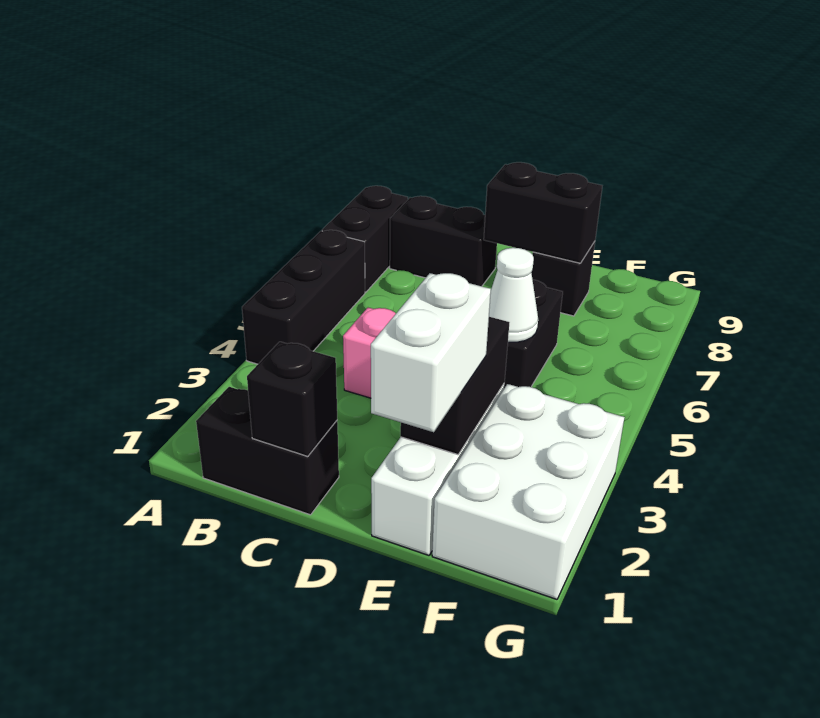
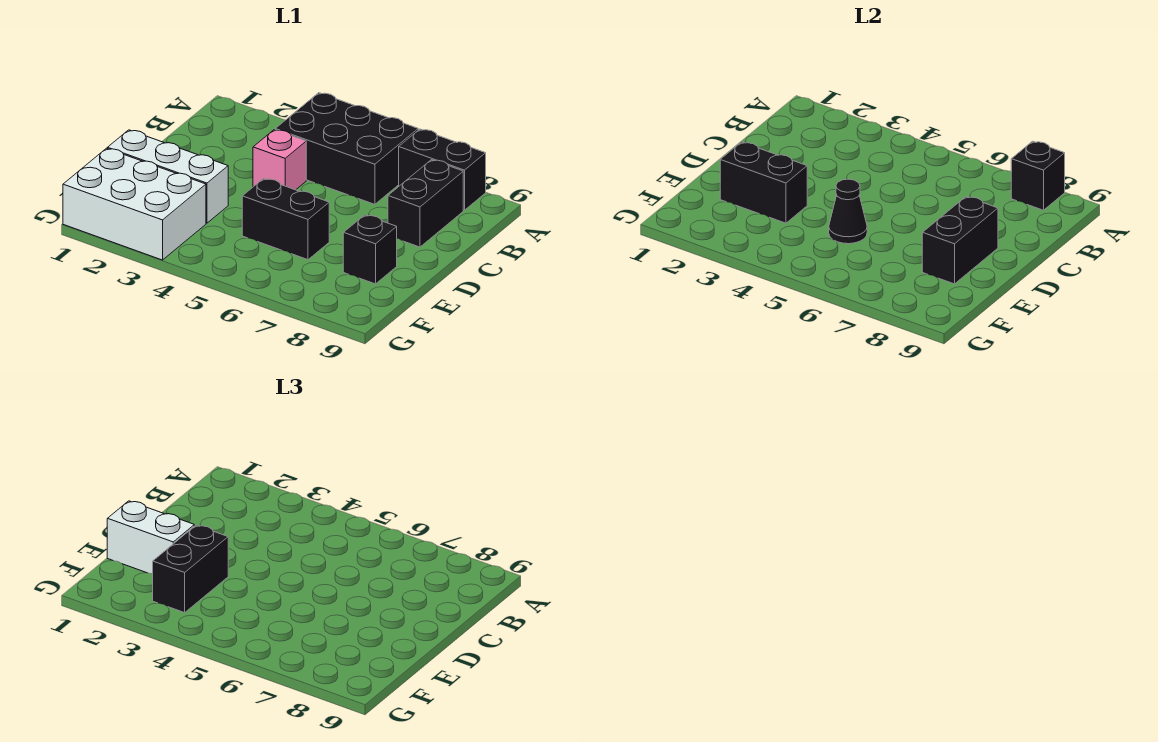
black brick A4:A6 level 1 -> black brick A4:B6 level 1
black brick B1:C1 level 1 -> black brick E3:F3 level 3
black brick C1 level 2 -> black brick A8 level 2
white cone E5 level 2 -> black cone E5 level 2

